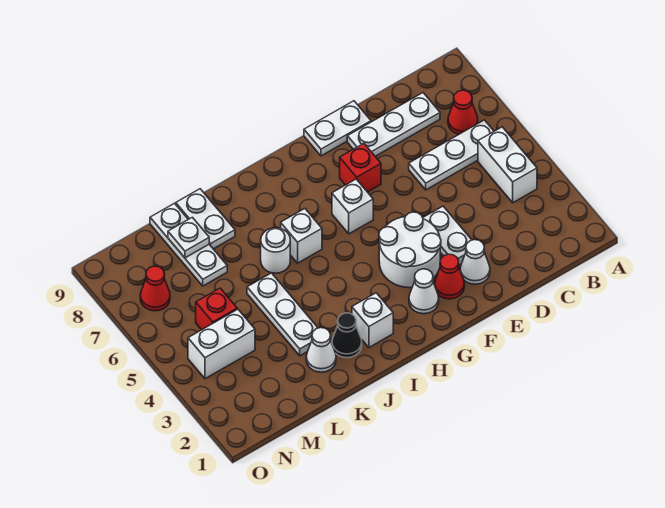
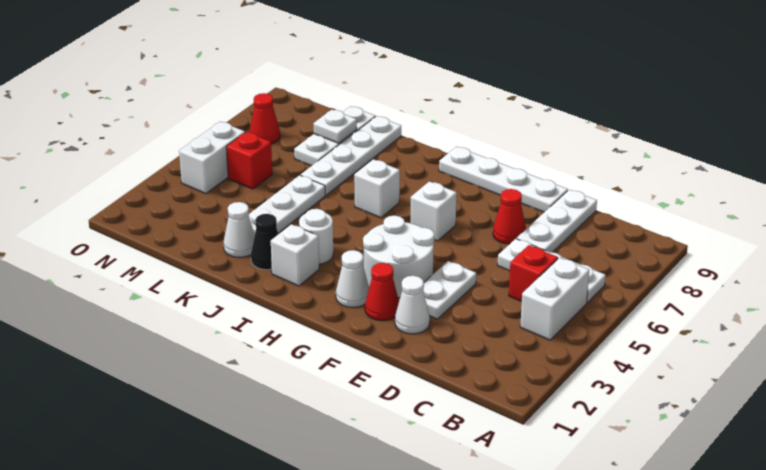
red cone B7 level 1 -> red cone E7 level 1
white plate C8:E8 level 1 -> white plate D7:D9 level 1
white plate E9:F9 level 1 -> white plate E9:H9 level 1
red brick F7 level 1 -> red brick C5 level 1
white round brick J6 level 1 -> white round brick I3 level 1
white plate K8:K9 level 1 -> white plate K6:K9 level 1
white brick M4:N4 level 1 -> white brick N4:N5 level 1

